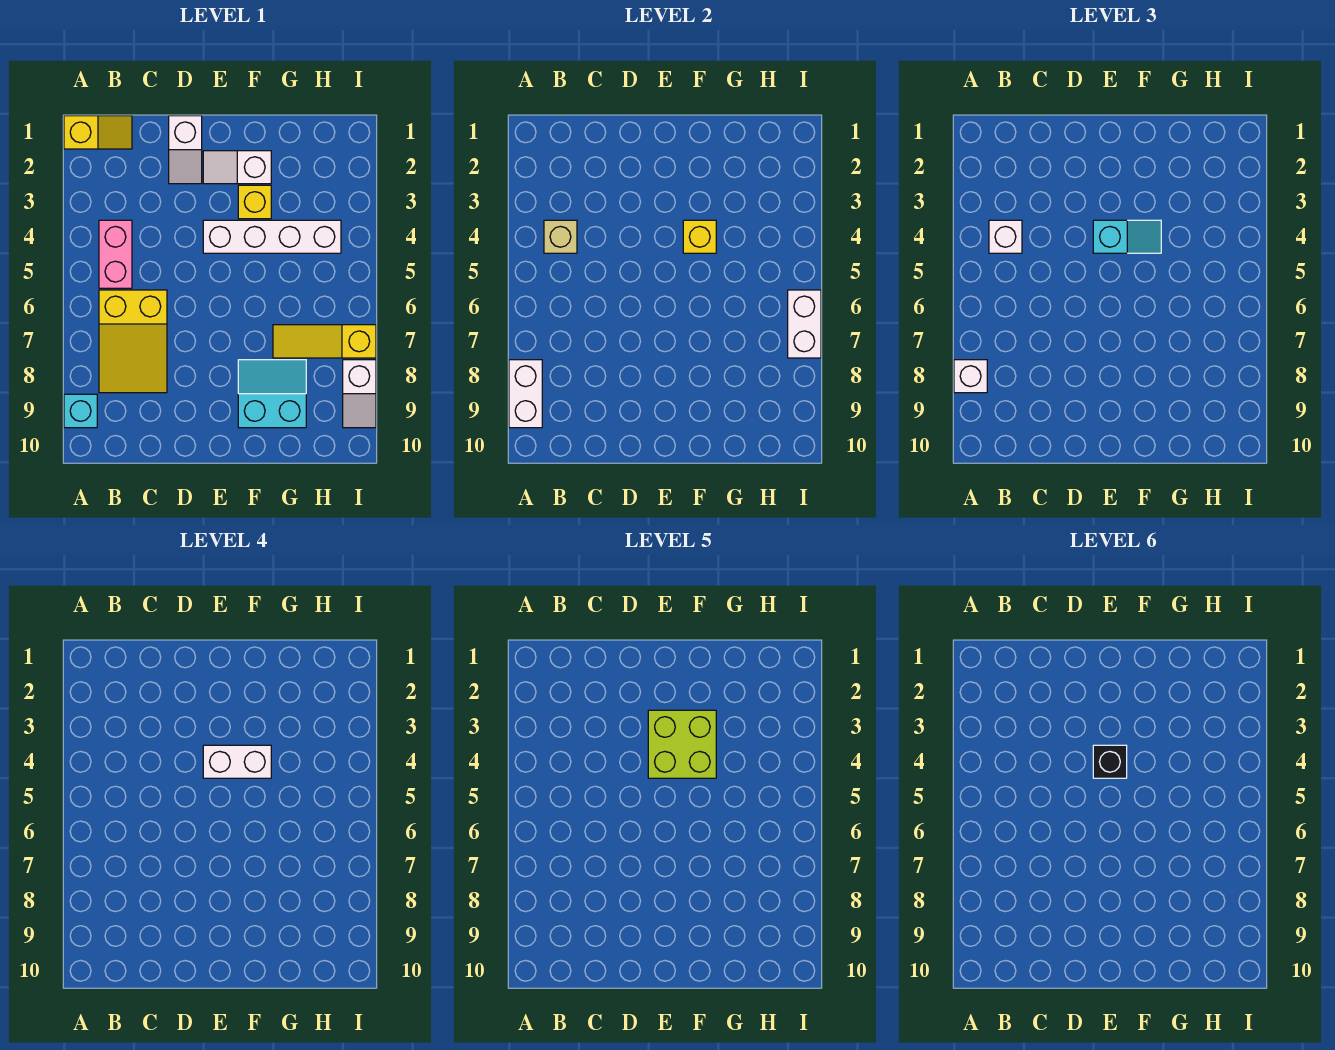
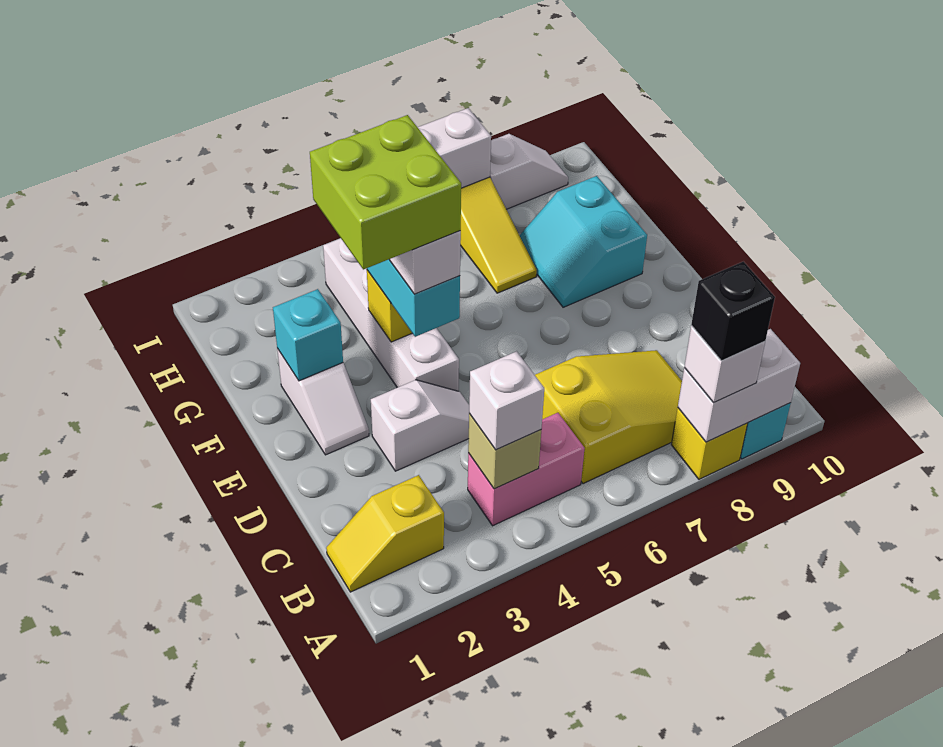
yellow slope A1:B1 level 1 top A -> yellow slope B1:B2 level 1 top 2
white slope D1:D2 level 1 top 1 -> white slope D3:D4 level 1 top 3
black brick E4 level 6 -> black brick A8 level 4
none -> cyan brick F2 level 2
yellow brick F3 level 1 -> yellow brick A8 level 1

